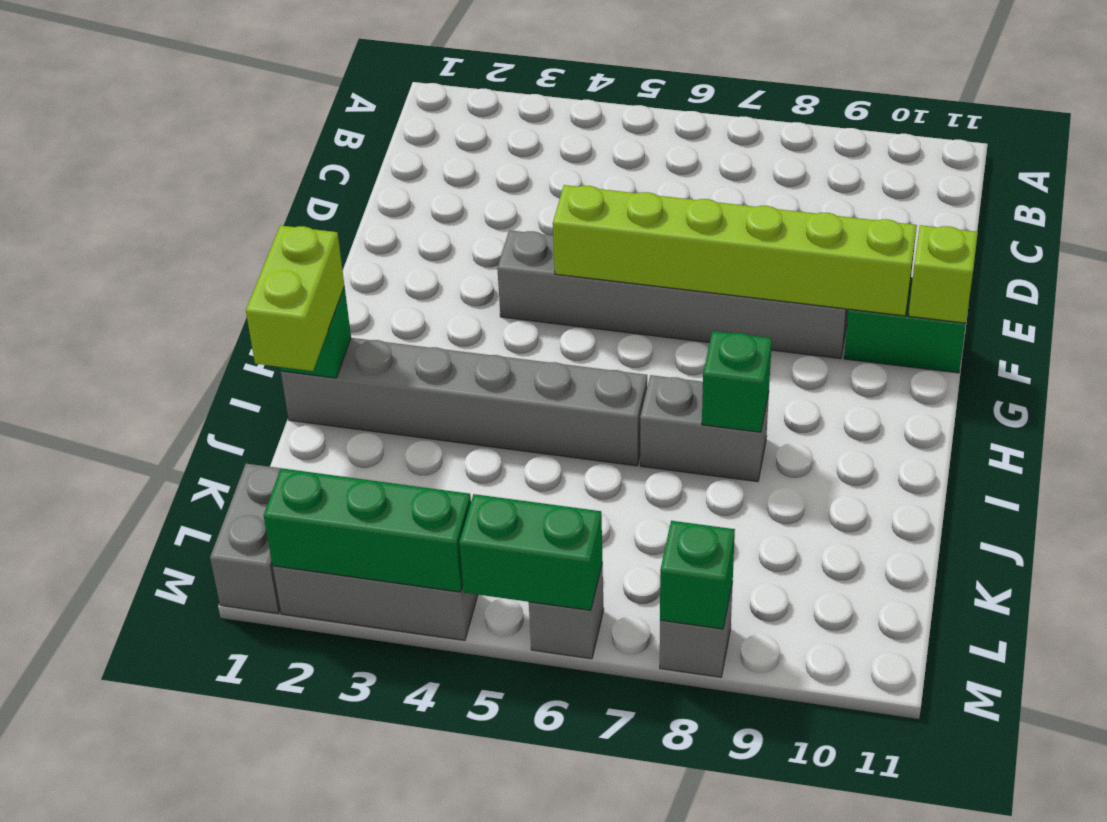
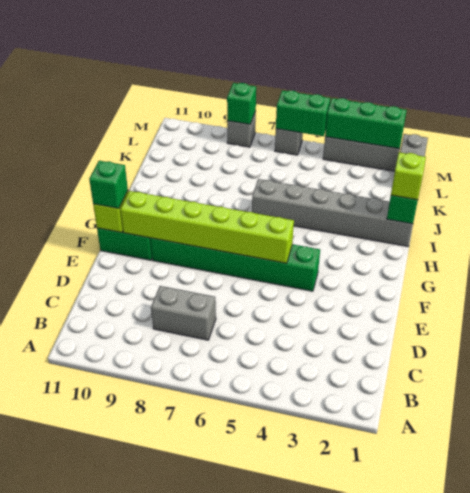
grey brick F4:F9 level 1 -> green brick F4:F9 level 1
lime brick I1:J1 level 3 -> lime brick I1 level 3
grey brick I7:I8 level 1 -> grey brick C7:C8 level 1
green brick I8 level 2 -> green brick F11 level 3

